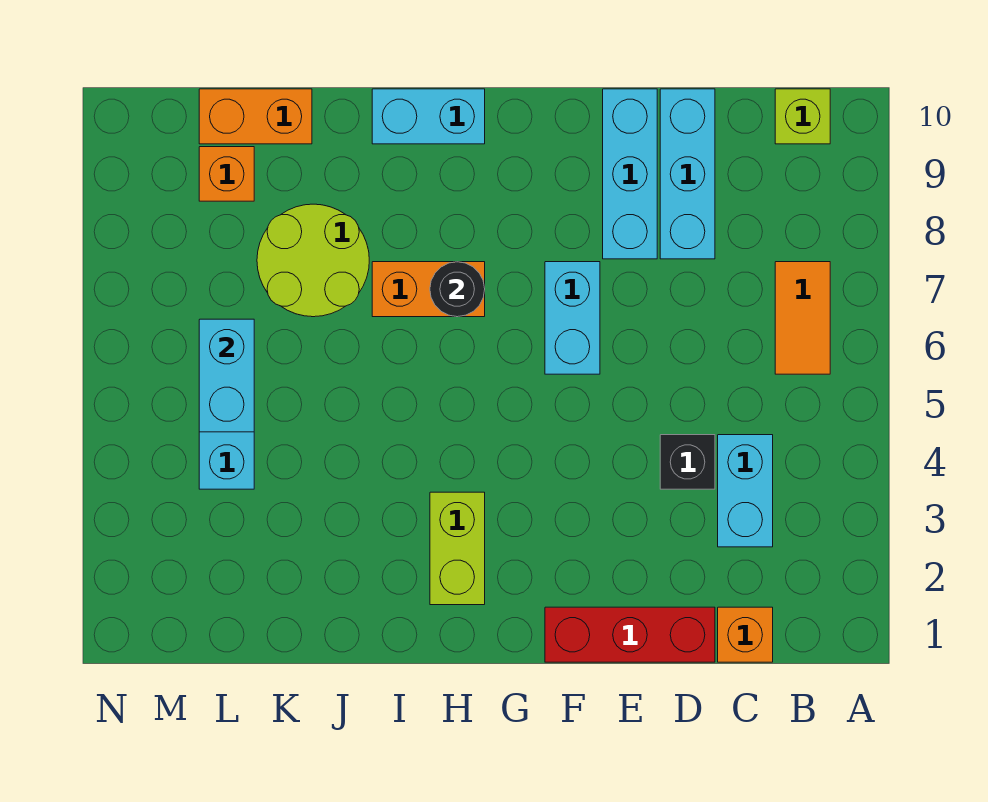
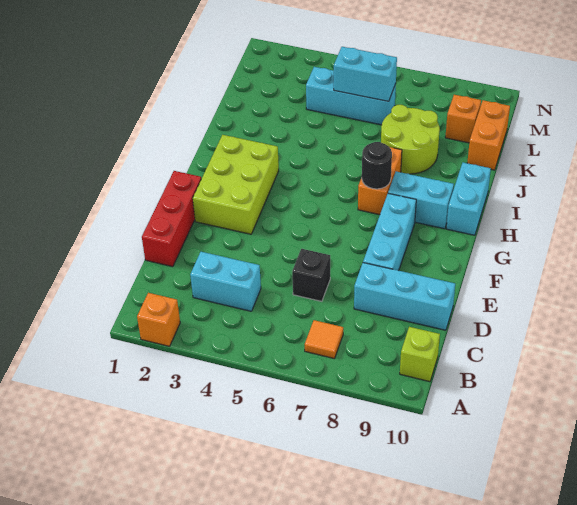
orange tile B6:B7 level 1 -> orange tile B7 level 1
orange brick C1 level 1 -> orange brick A2 level 1
black brick D4 level 1 -> black brick D6 level 1
cyan brick E8:E10 level 1 -> cyan brick E8:G8 level 1
cyan brick F6:F7 level 1 -> cyan brick H8:H9 level 1
lime brick H2:H3 level 1 -> lime brick F2:H3 level 1

